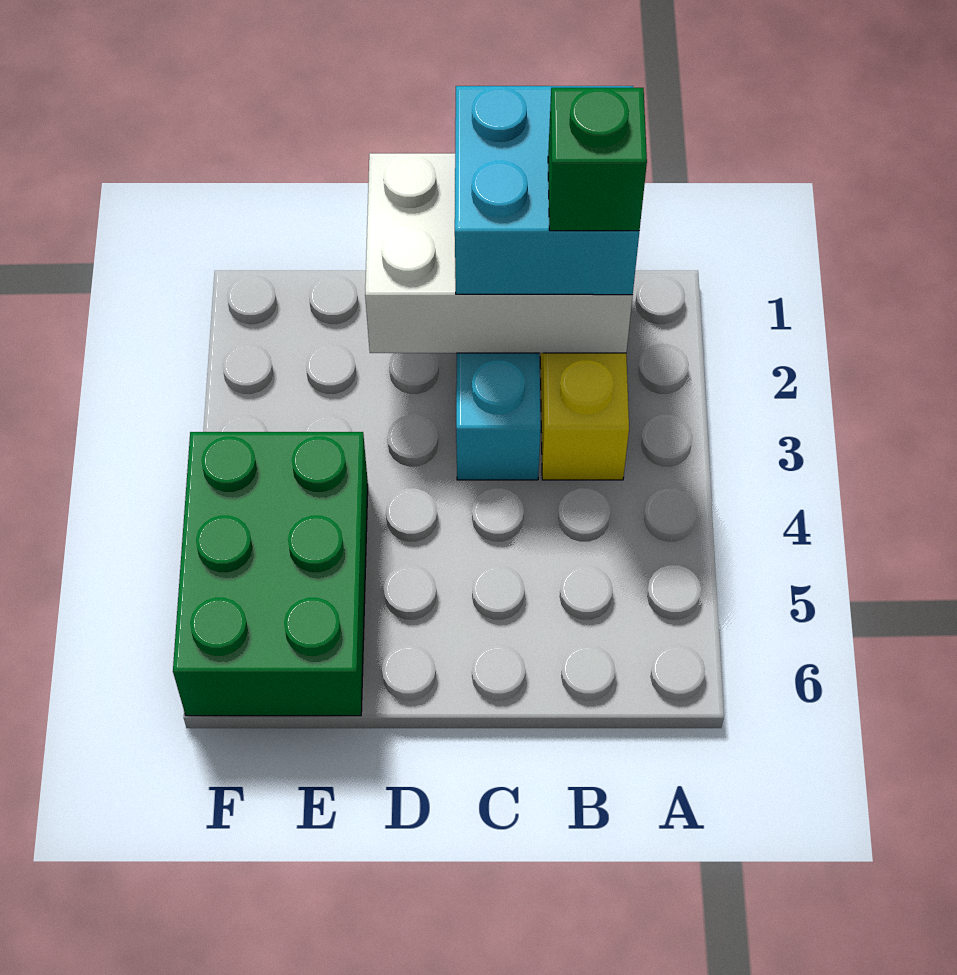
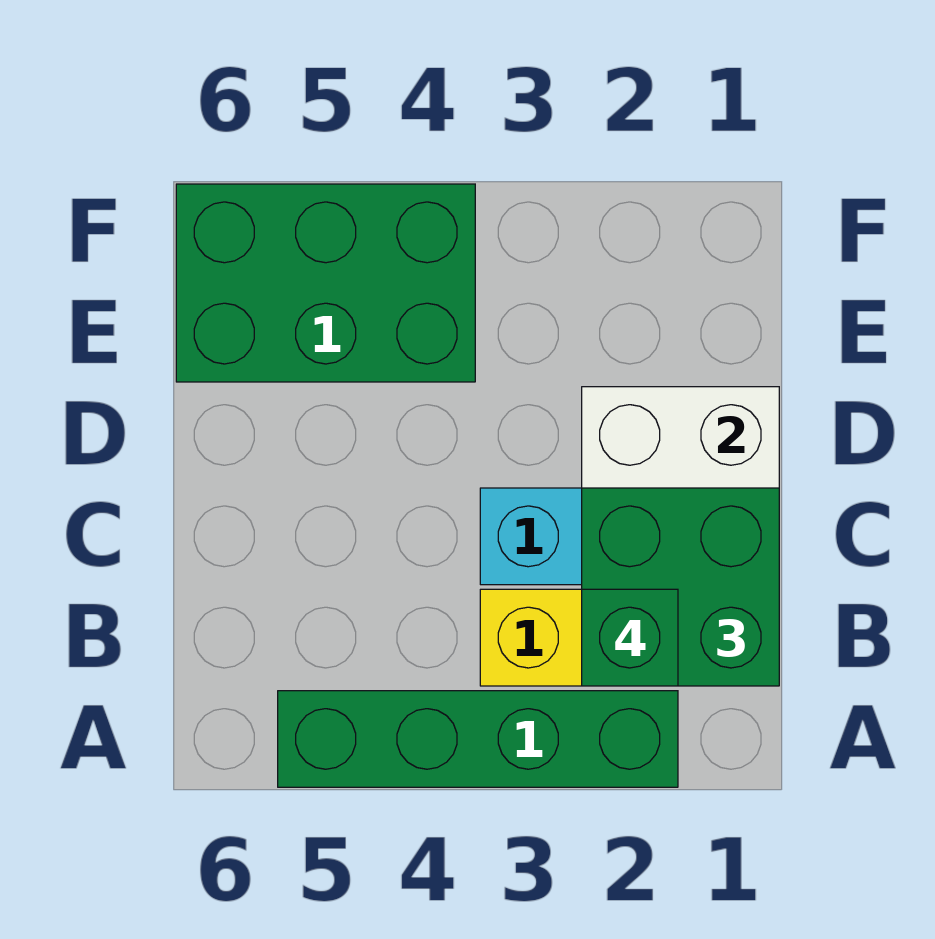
none -> green brick A2:A5 level 1
cyan brick B1:C2 level 3 -> green brick B1:C2 level 3

